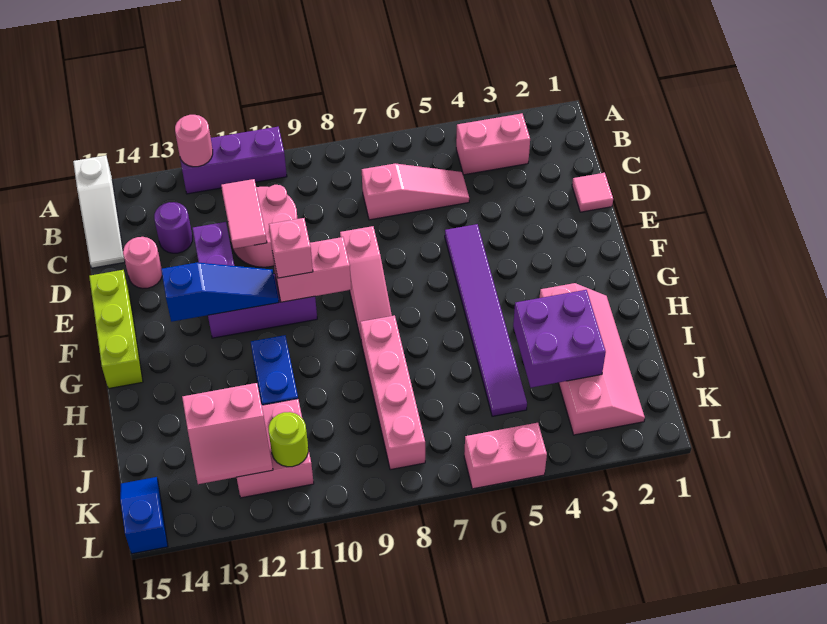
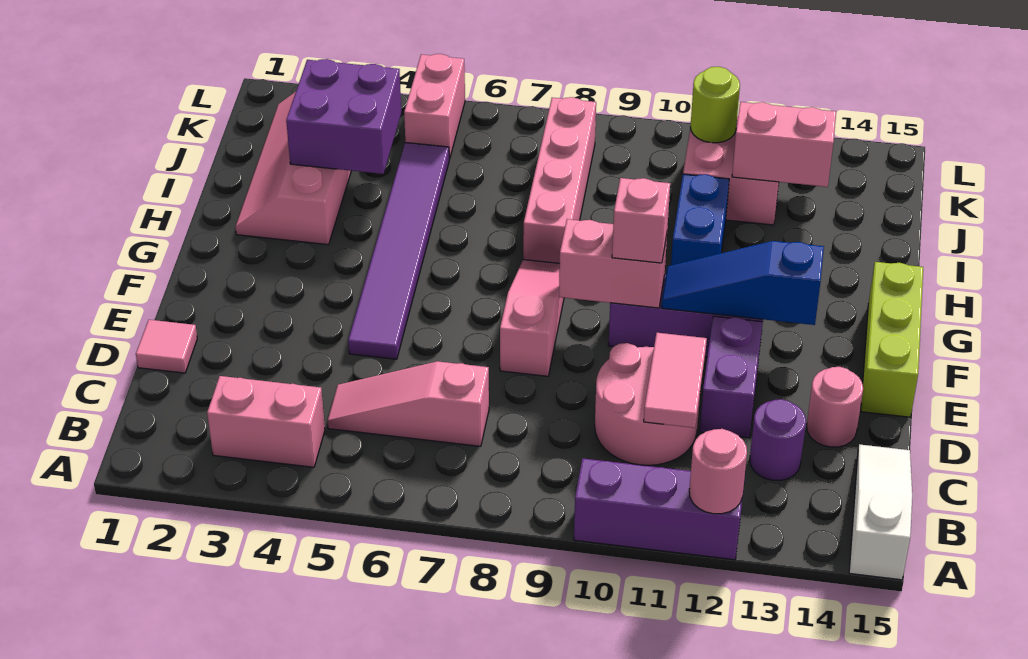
blue slope K15:L15 level 1 top L -> none
pink brick L5:L6 level 1 -> pink brick K5:L5 level 1

